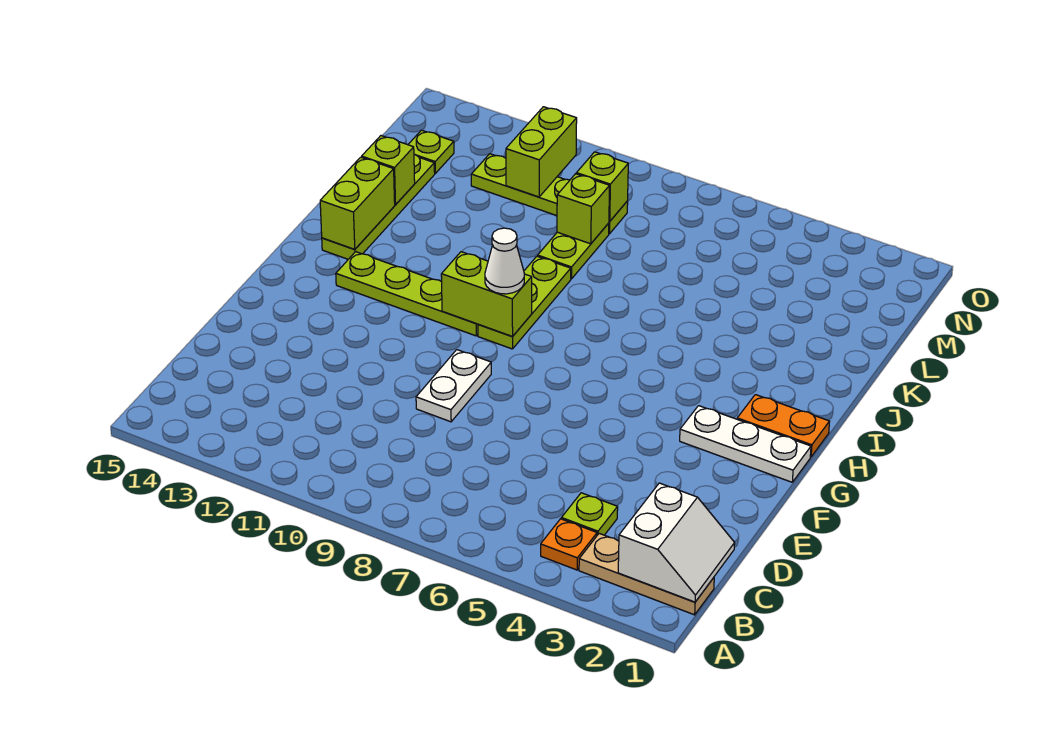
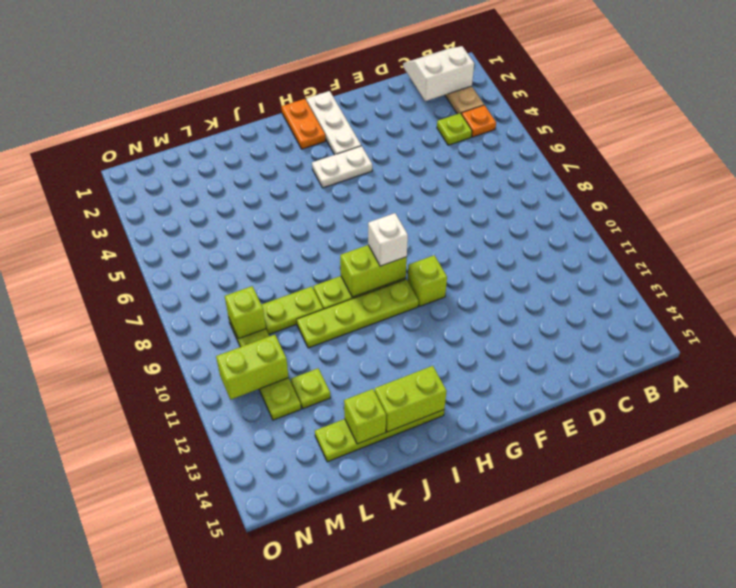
white plate E9:F9 level 1 -> white plate G4:H4 level 1
lime brick H9:H10 level 2 -> lime brick H9:I9 level 2
white cone H9 level 3 -> white brick H9 level 3
lime plate H10:H13 level 1 -> lime plate H10:K10 level 1
lime brick L9 level 2 -> lime brick G10 level 1
lime plate M14 level 1 -> lime plate L12 level 1

